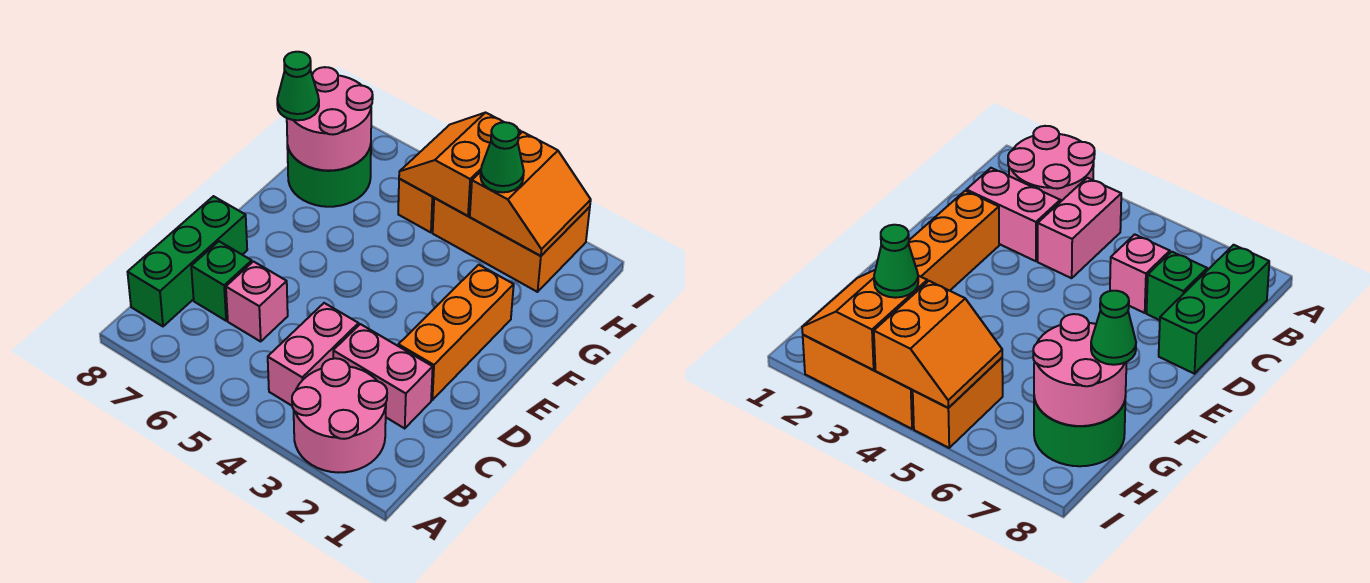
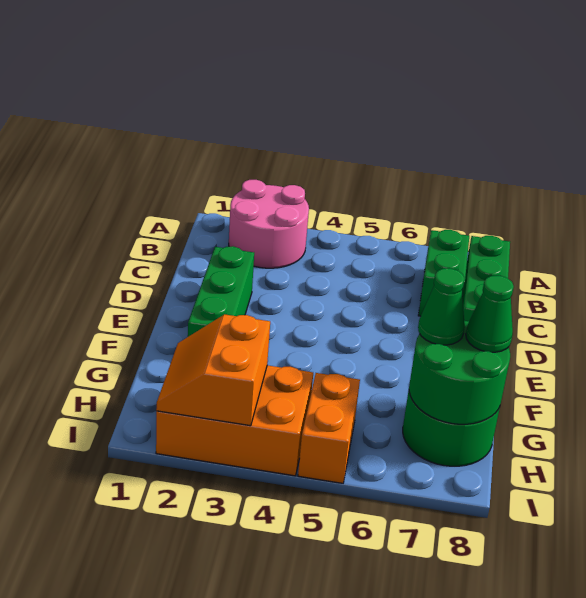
pink brick B4:C4 level 1 -> none
pink brick C2:C3 level 1 -> none
pink brick C6 level 1 -> none
green brick C7 level 1 -> green brick B7:C7 level 1
orange brick D2:F2 level 1 -> green brick D2:F2 level 1
pink round brick G7:H8 level 2 -> green round brick G7:H8 level 2
green cone H3 level 3 -> green cone G7 level 3
orange slope H4:I5 level 2 top 4 -> none

